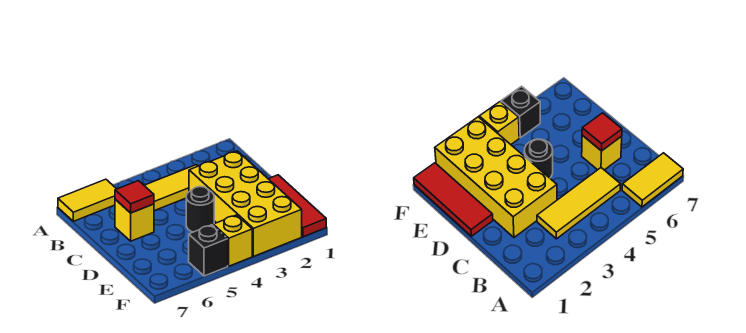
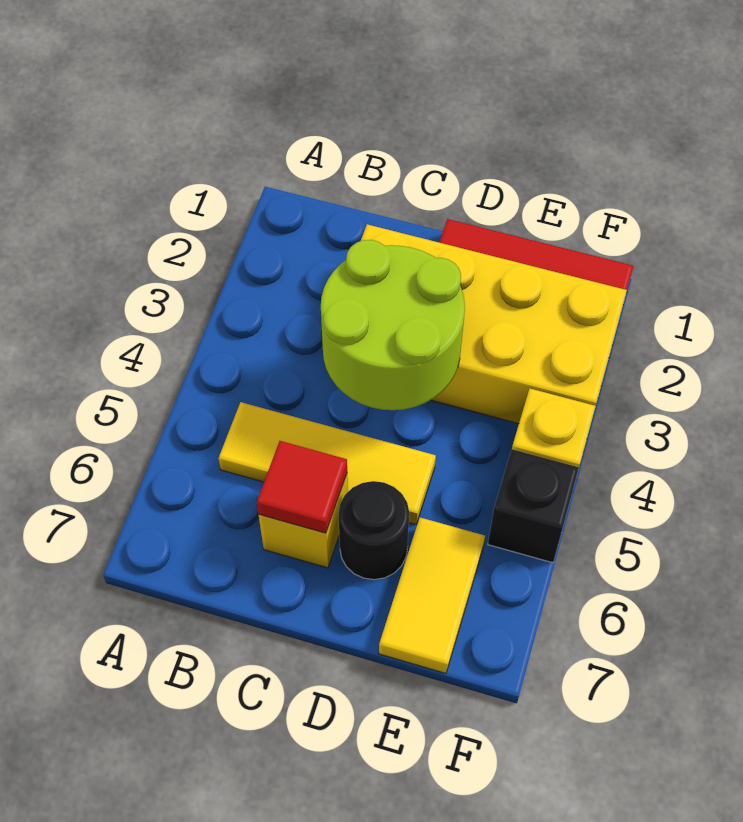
yellow tile A6:A7 level 1 -> yellow tile E6:E7 level 1
yellow tile B3:B5 level 1 -> yellow tile B5:D5 level 1
none -> lime round brick C3:D4 level 2
black round brick D4 level 1 -> black round brick D6 level 1

